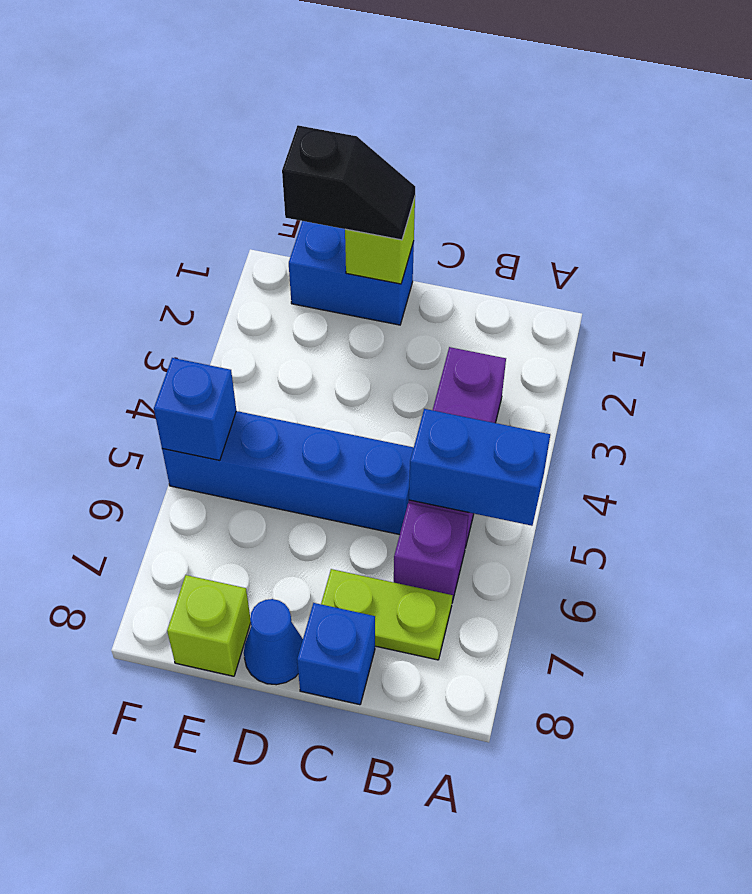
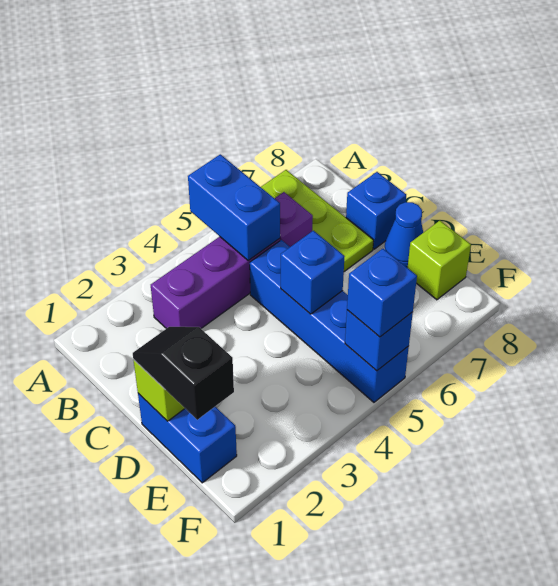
lime plate B7:C7 level 1 -> lime plate A7:C7 level 1
none -> blue brick D5 level 2
none -> blue brick F5 level 3

